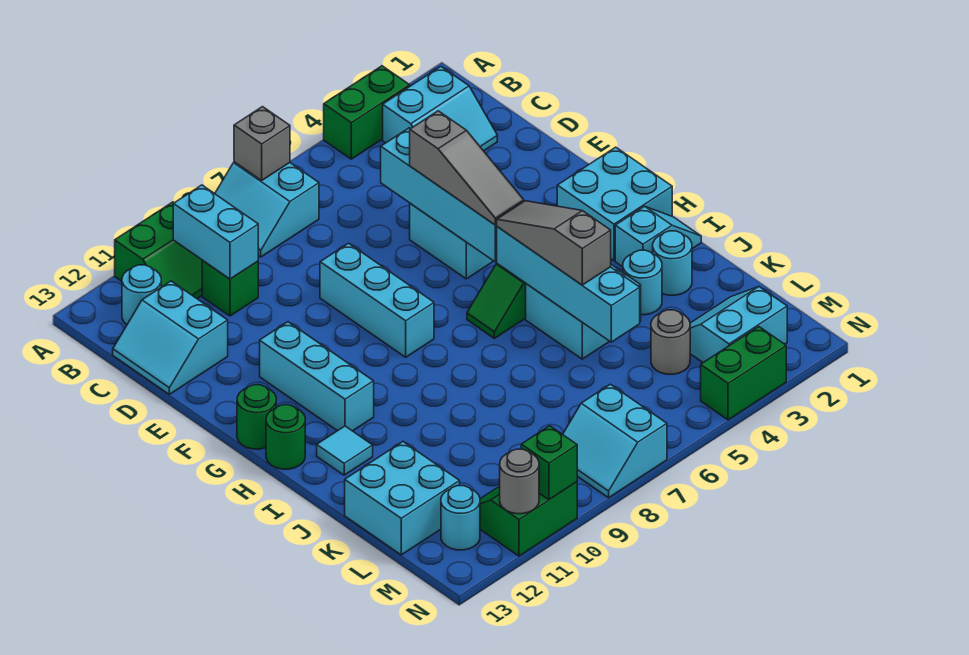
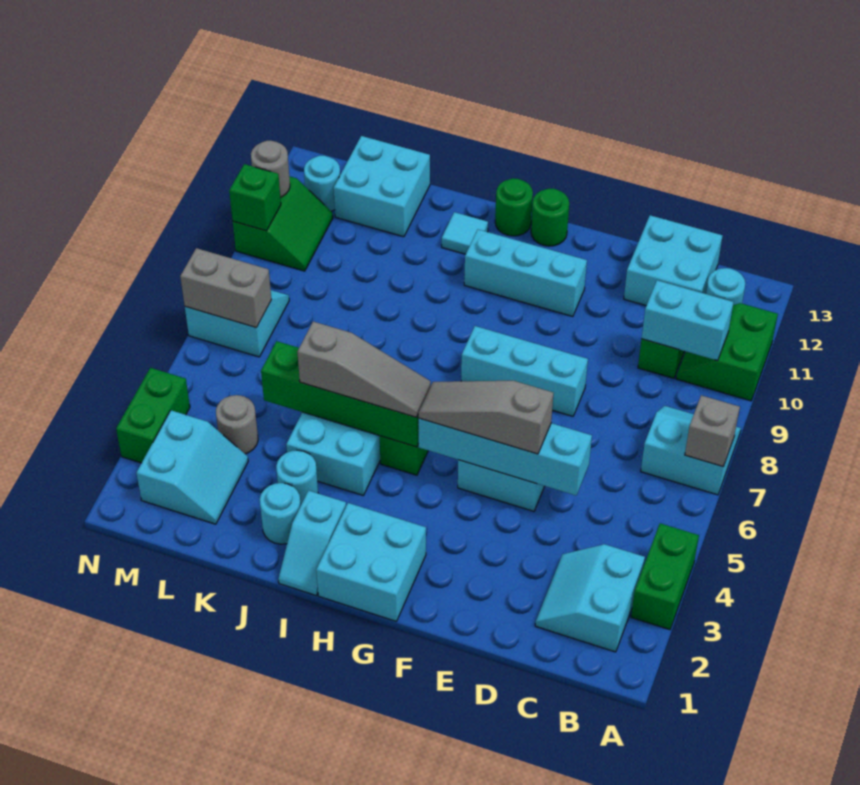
cyan slope C12:D13 level 1 top 12 -> cyan brick C12:D13 level 1
cyan brick H5:K5 level 2 -> green brick H5:K5 level 2
none -> grey brick M7:N7 level 2

